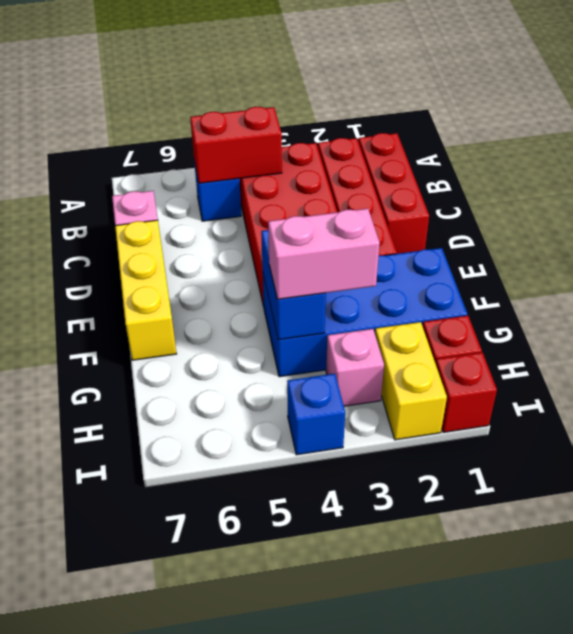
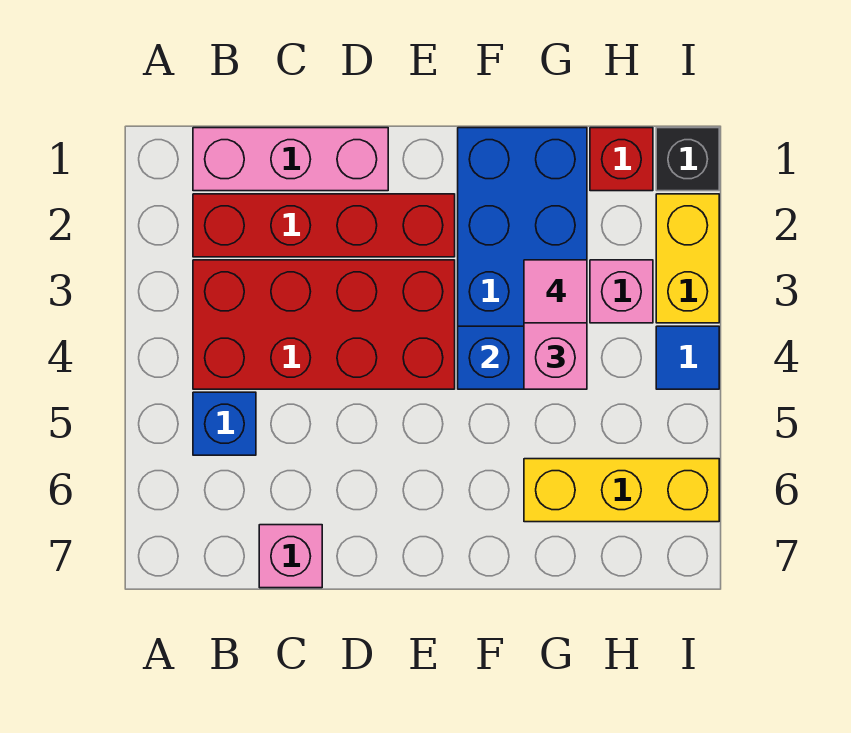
red brick B1:D1 level 1 -> pink brick B1:D1 level 1
red brick B4:B5 level 2 -> none
yellow brick D7:F7 level 1 -> yellow brick G6:I6 level 1
none -> pink tile G3 level 4
yellow brick H2:I2 level 1 -> yellow brick I2:I3 level 1
red brick I1 level 1 -> black brick I1 level 1
blue brick I4 level 1 -> blue tile I4 level 1

